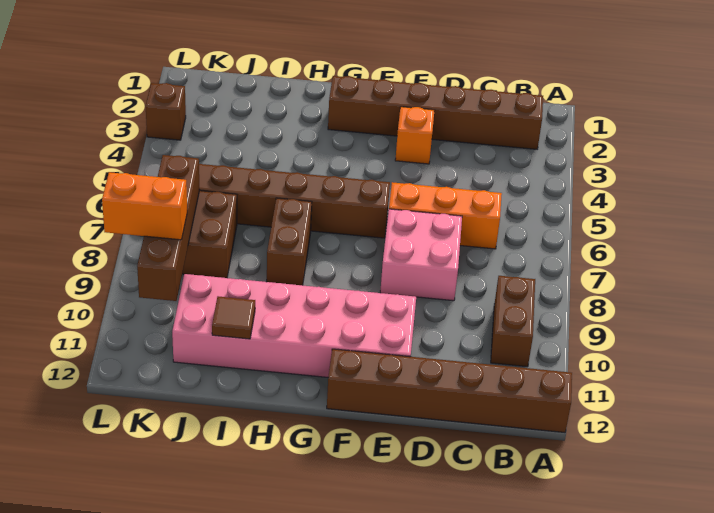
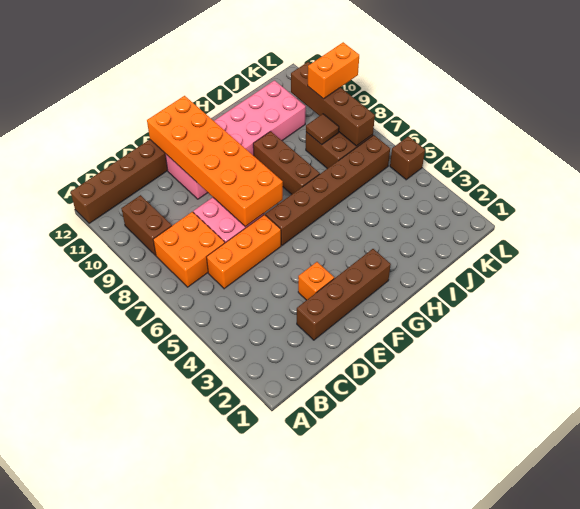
brown brick B2:G2 level 1 -> brown brick D2:G2 level 1
none -> orange brick B7:C8 level 1
none -> orange brick E7:F12 level 2
brown brick H7:H8 level 1 -> brown brick H7:H9 level 1
brown tile I11 level 2 -> brown tile J8 level 2
brown brick L3 level 1 -> brown brick L5 level 1

